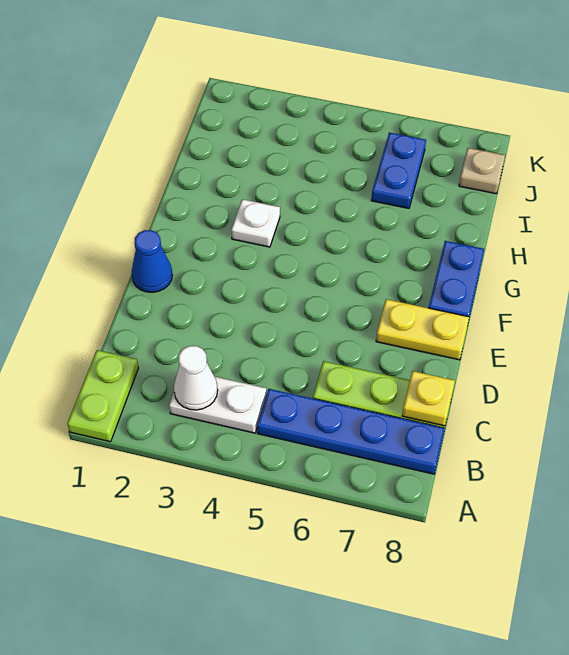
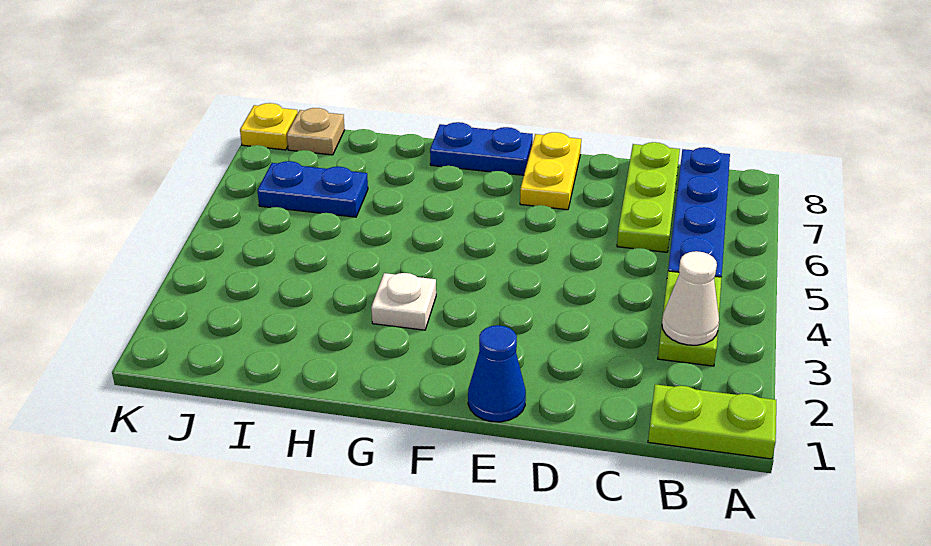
white plate B3:B4 level 1 -> lime plate B3:B4 level 1
yellow plate C8 level 2 -> yellow plate K8 level 1

